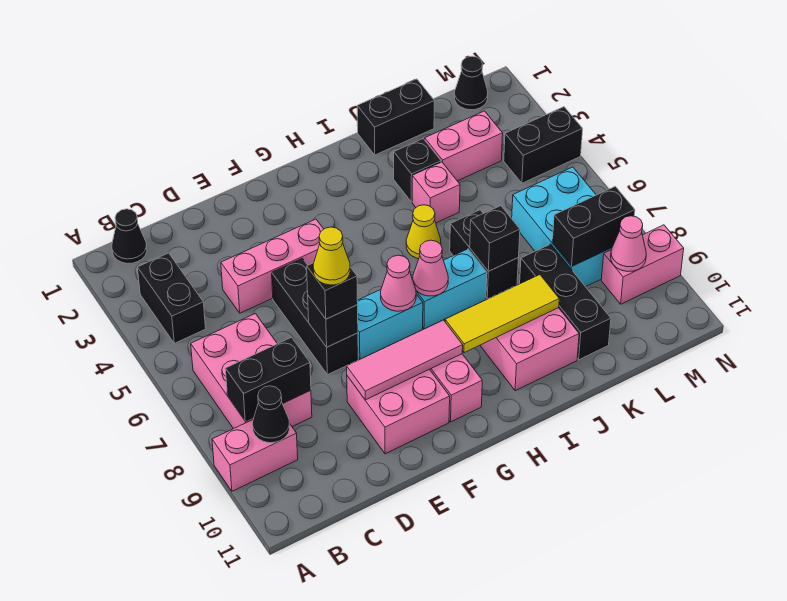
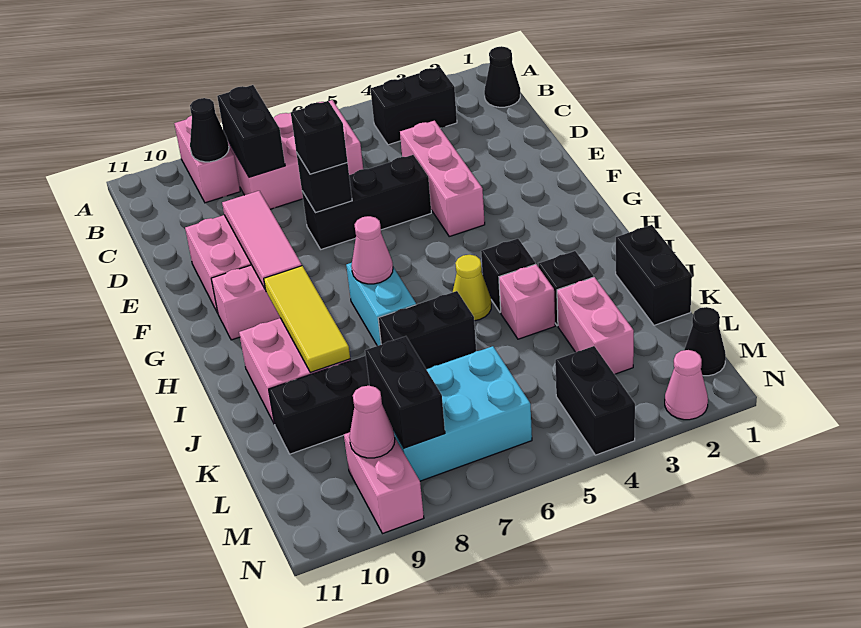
yellow cone E7 level 4 -> none
cyan brick F7:G7 level 1 -> none
pink cone G7 level 2 -> pink cone N2 level 1
black brick J7 level 2 -> black brick I4 level 1

